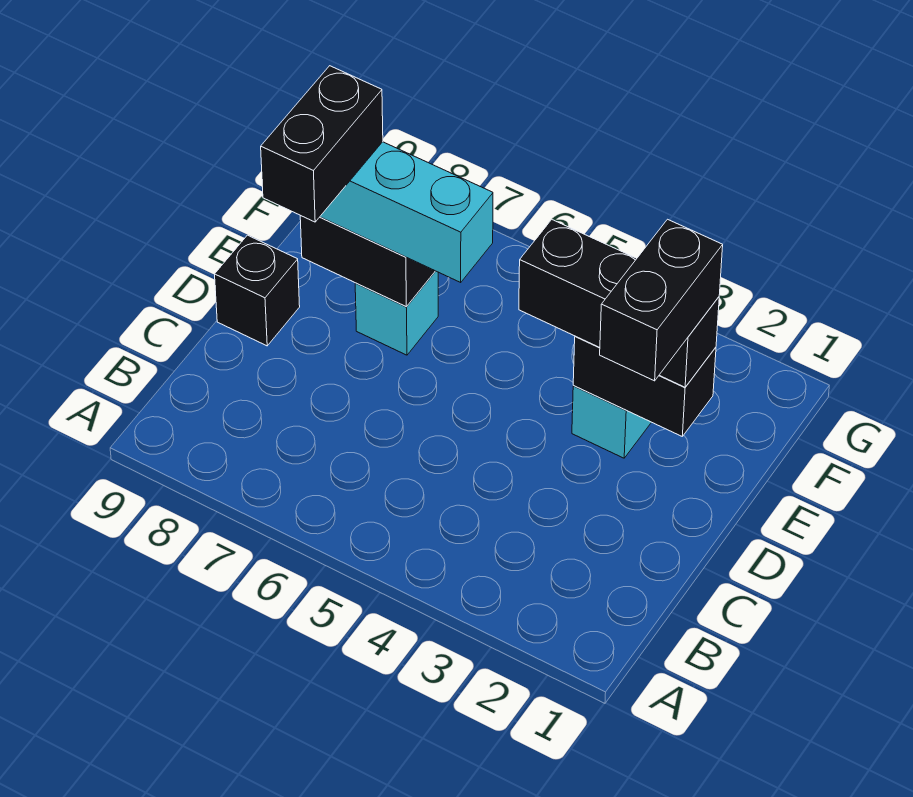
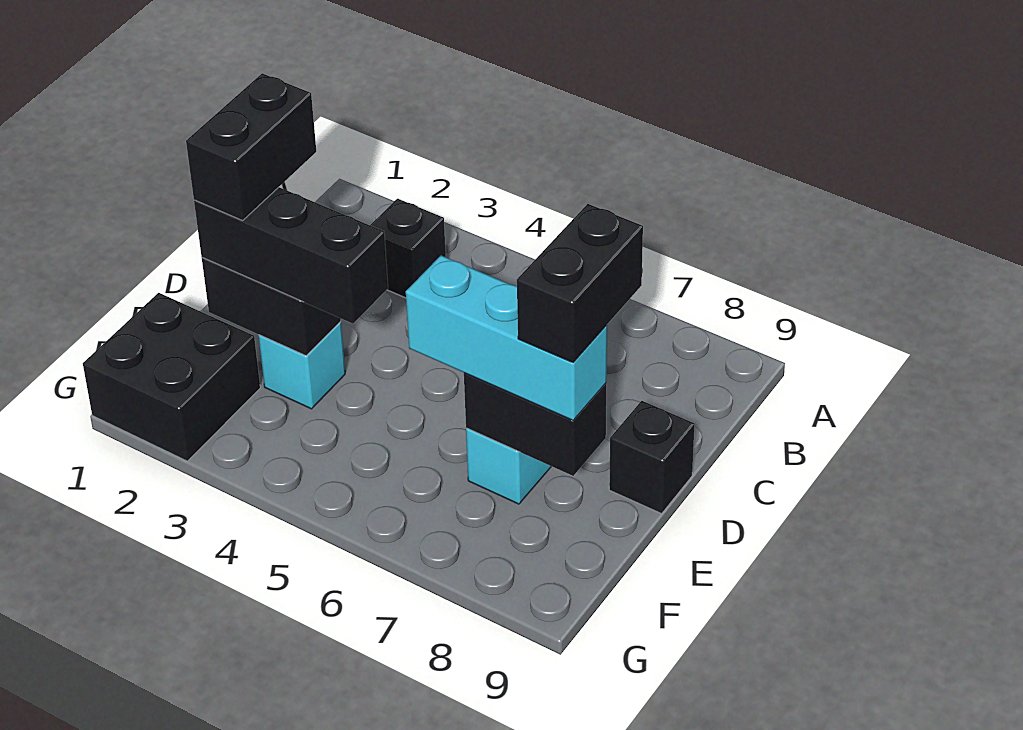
none -> black brick B3 level 1
none -> black brick F1:G2 level 1

